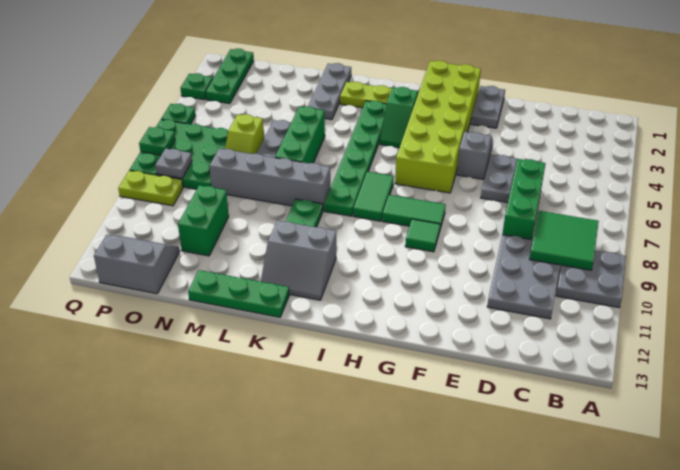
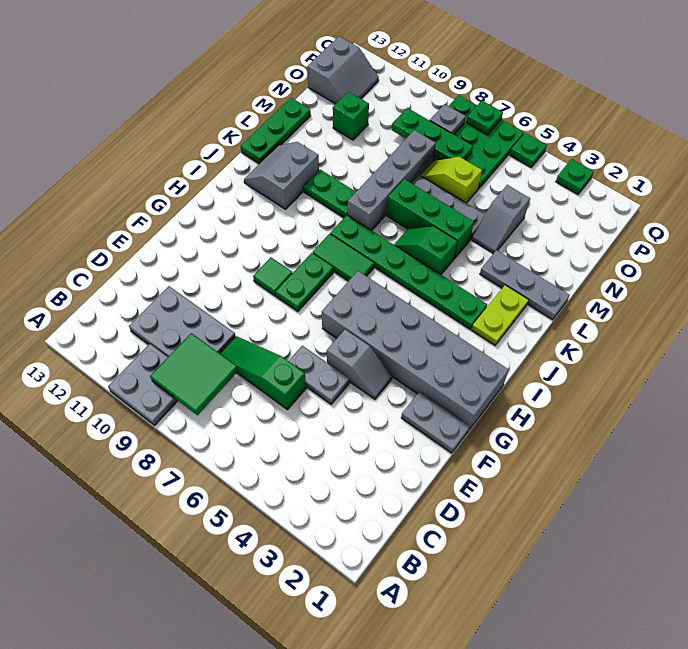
green brick D6:D8 level 1 -> green slope D6:D8 level 1 top 6
lime brick G1:H6 level 1 -> grey brick G1:H6 level 1
green tile G8:H8 level 1 -> green plate G8:H8 level 1
green slope I3:I4 level 1 top 3 -> green slope K5:K6 level 1 top 5
none -> grey slope M4:N4 level 1 top N
green brick N10:N11 level 1 -> green brick N11 level 1
green plate P1:P3 level 1 -> green plate O7:O9 level 2
lime plate P9:Q9 level 1 -> none

